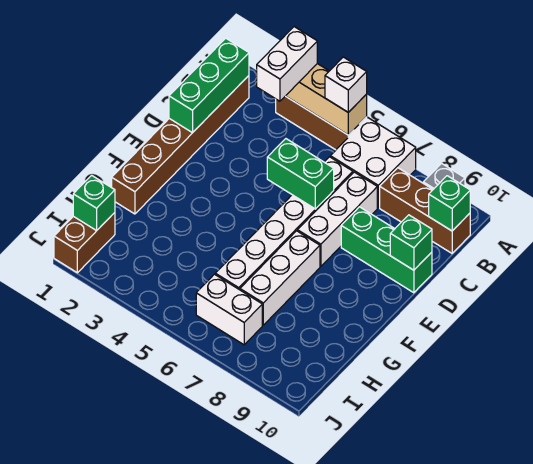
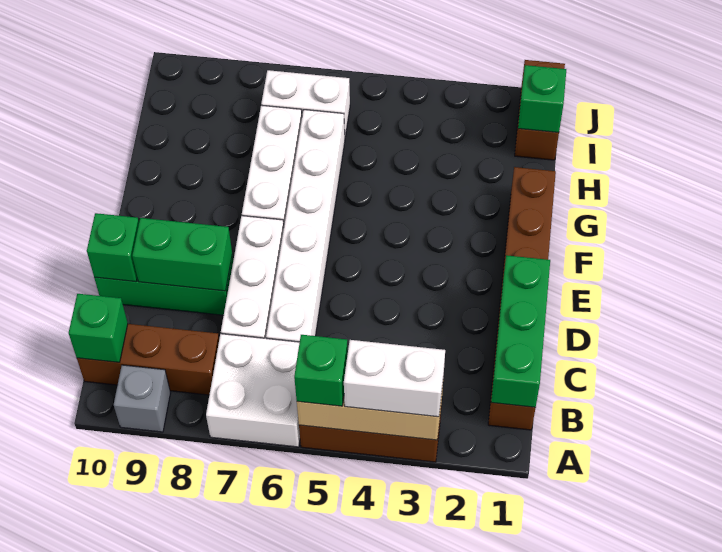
white brick A3:B3 level 3 -> white brick A3:A4 level 3
white brick A5 level 3 -> green brick A5 level 3
green brick D5:D6 level 2 -> green brick D8:D9 level 2

